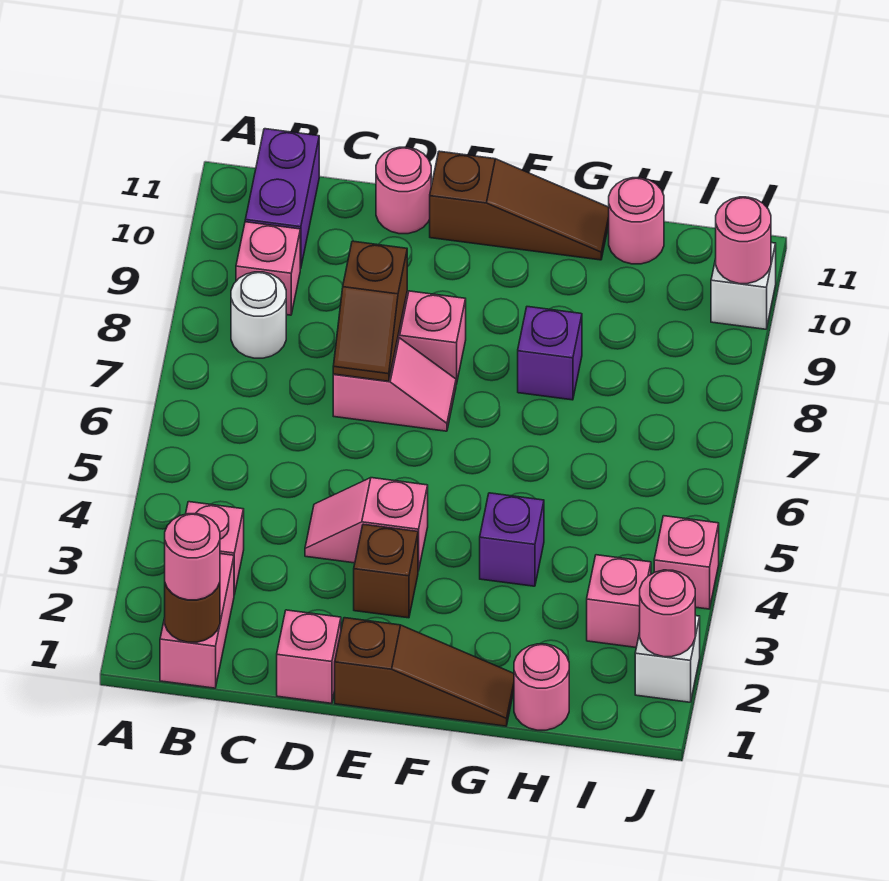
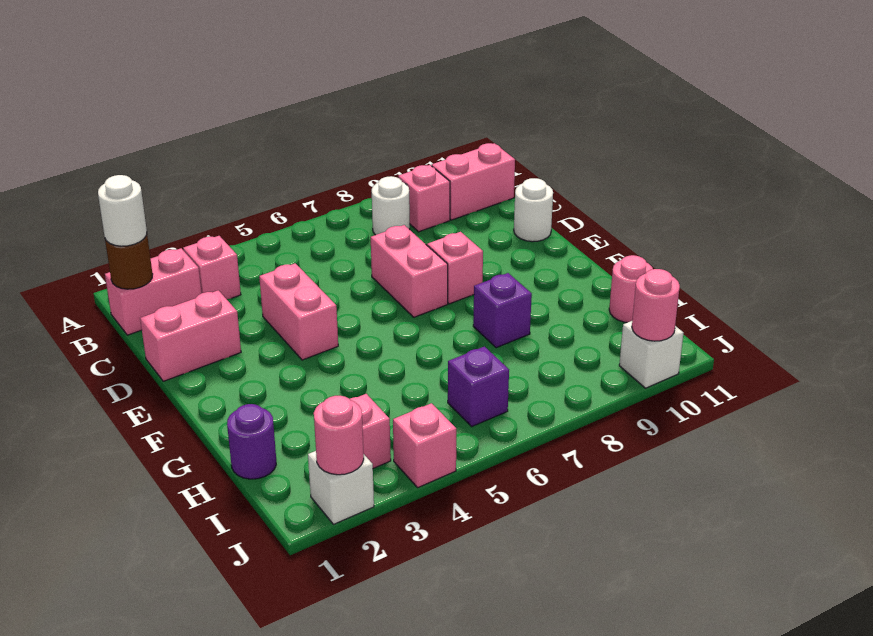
pink round brick B1 level 3 -> white round brick B1 level 3
purple brick B10:B11 level 1 -> pink brick B10:B11 level 1
pink brick D1 level 1 -> pink brick D1:D2 level 1
pink slope D4:E4 level 1 top E -> pink brick D4:E4 level 1
pink slope D7:E7 level 1 top D -> pink brick D7:E7 level 1
brown slope D7:D8 level 2 top 8 -> none
pink round brick D11 level 1 -> white round brick D11 level 1
brown slope E1:G1 level 1 top E -> none
brown brick E3 level 1 -> none
brown slope E11:G11 level 1 top E -> none
purple brick G4 level 1 -> purple brick I6 level 1
pink round brick H1 level 1 -> purple round brick H1 level 1

